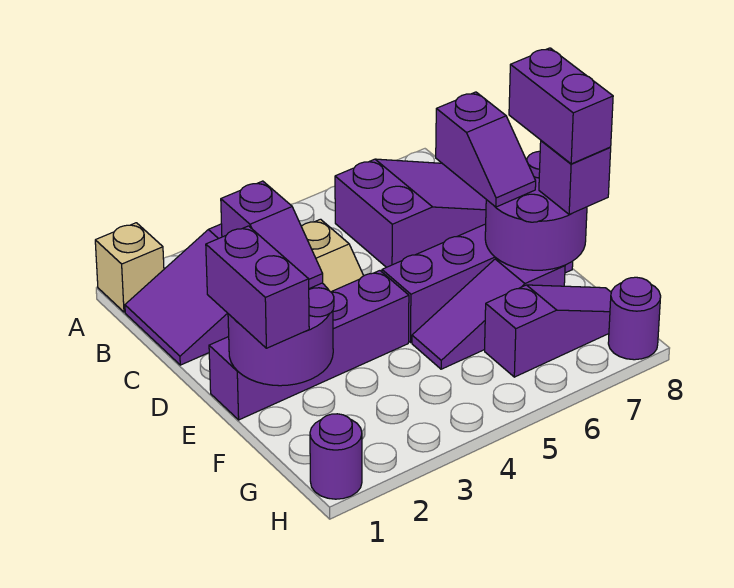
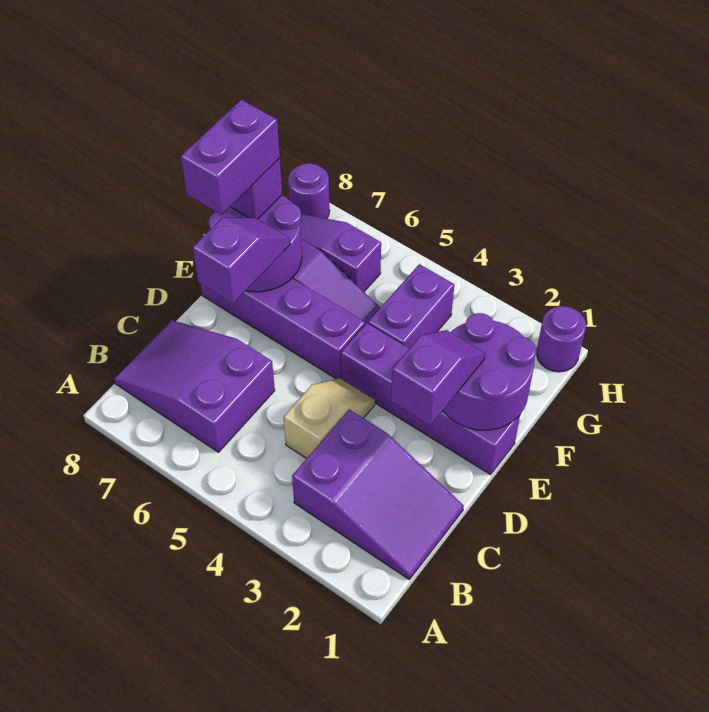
tan brick A1 level 1 -> none
purple brick E1:F1 level 3 -> purple brick F4:G4 level 1

